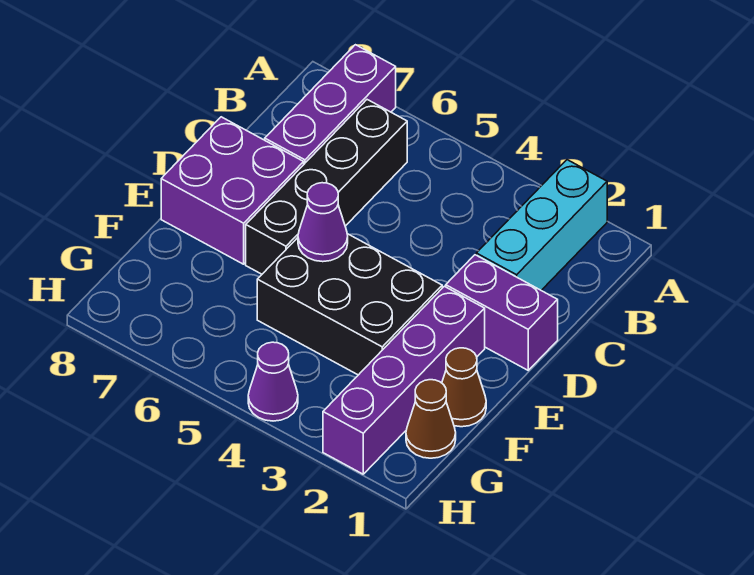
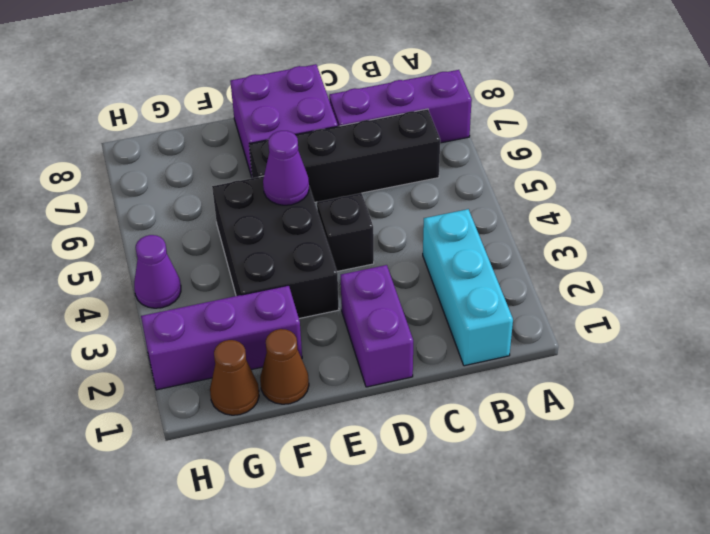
cyan brick A2:C2 level 1 -> cyan brick B1:B3 level 1
none -> black brick D4 level 1
purple brick E2:H2 level 1 -> purple brick F2:H2 level 1

